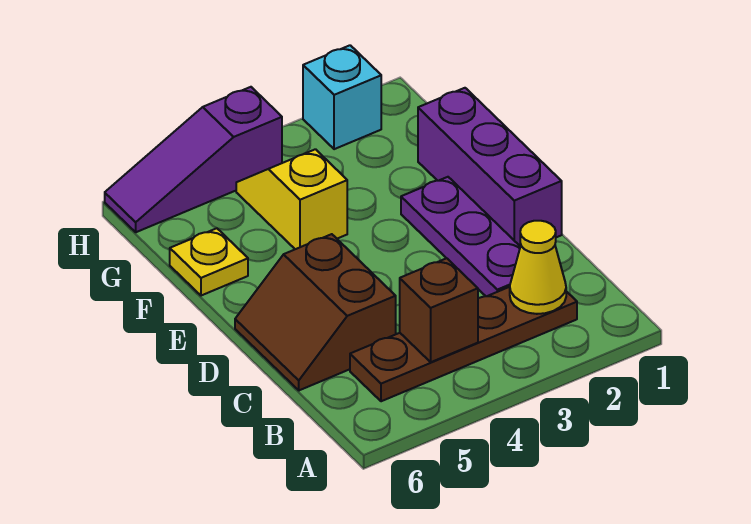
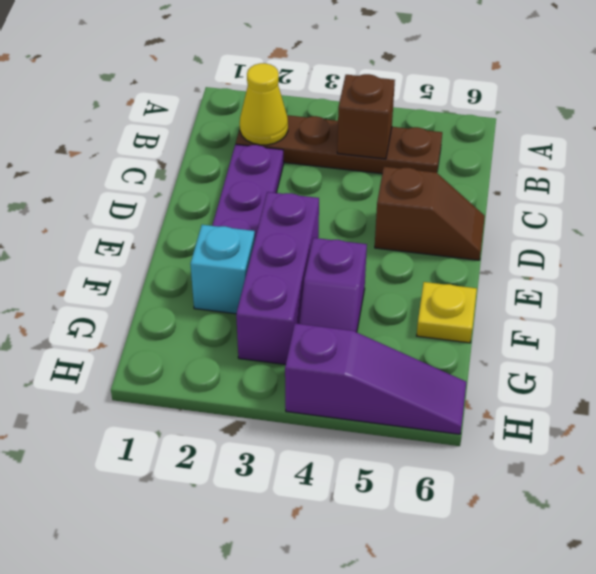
brown slope C5:D6 level 1 top 5 -> brown slope D5:D6 level 1 top 5
purple brick D1:F1 level 1 -> purple brick E3:G3 level 1
yellow slope F4:G4 level 1 top F -> purple slope F4:G4 level 1 top F
cyan brick H2 level 1 -> cyan brick F2 level 1

